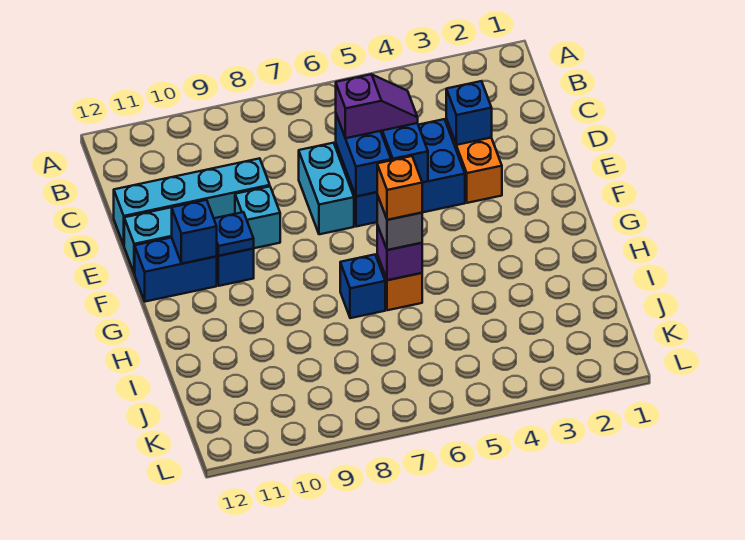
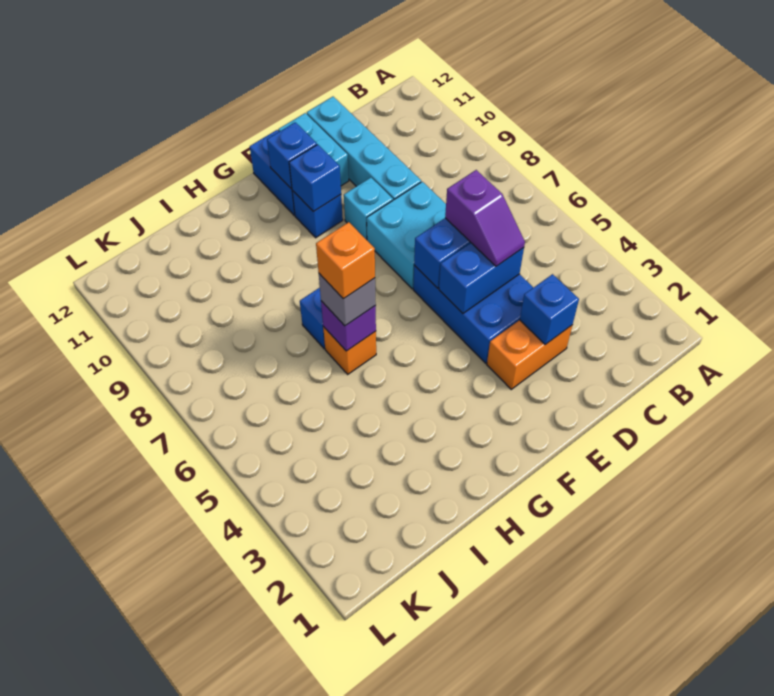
cyan brick D7:E7 level 1 -> cyan brick D7:E8 level 1
blue plate F10 level 2 -> blue brick F10 level 2

